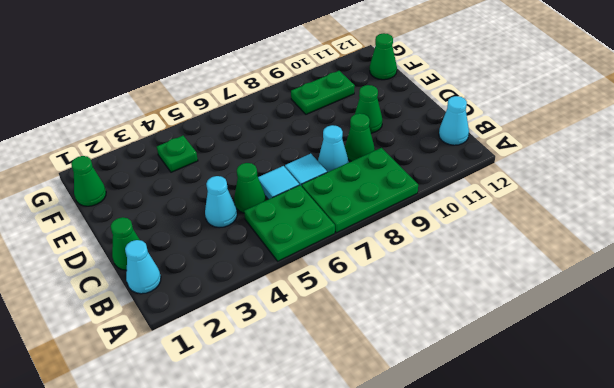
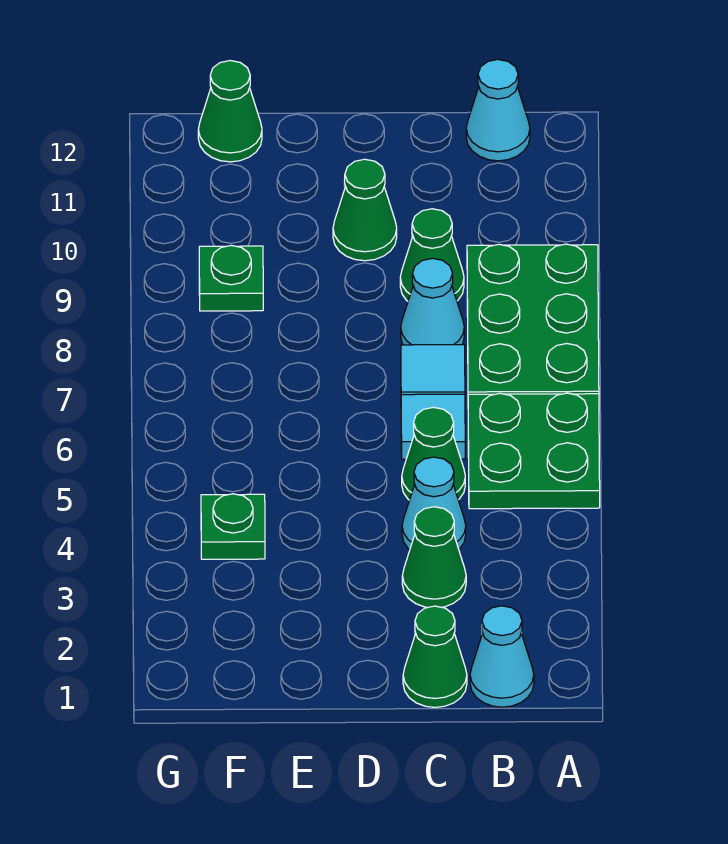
green cone F1 level 1 -> green cone C3 level 1
green plate F9:F10 level 1 -> green plate F9 level 1

